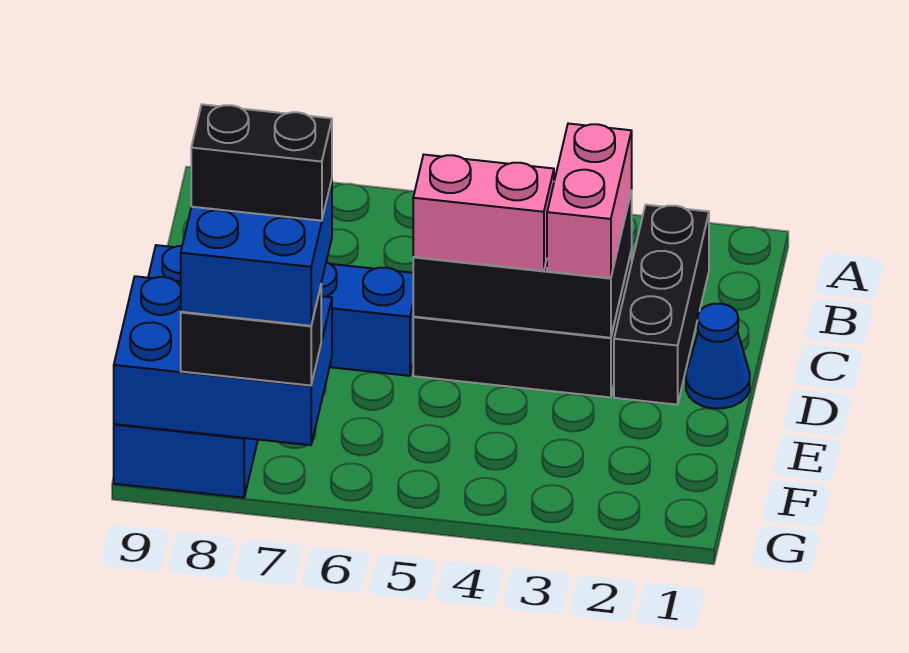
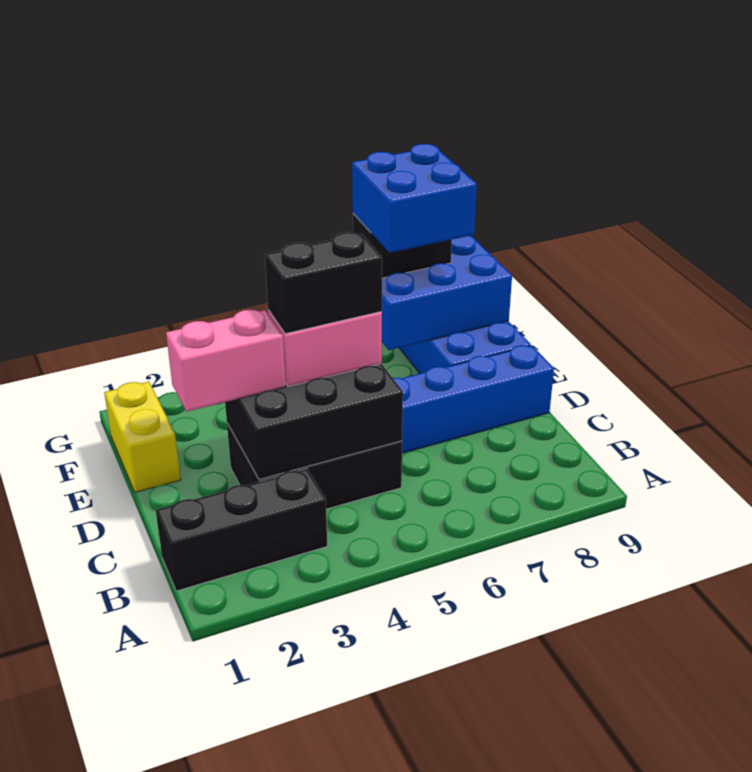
black brick B2:D2 level 1 -> black brick B1:B3 level 1
pink brick C3:D3 level 3 -> pink brick D2:D3 level 3
blue cone D1 level 1 -> none
none -> yellow brick E1:F1 level 1
black brick F7:F8 level 5 -> black brick D4:D5 level 4

